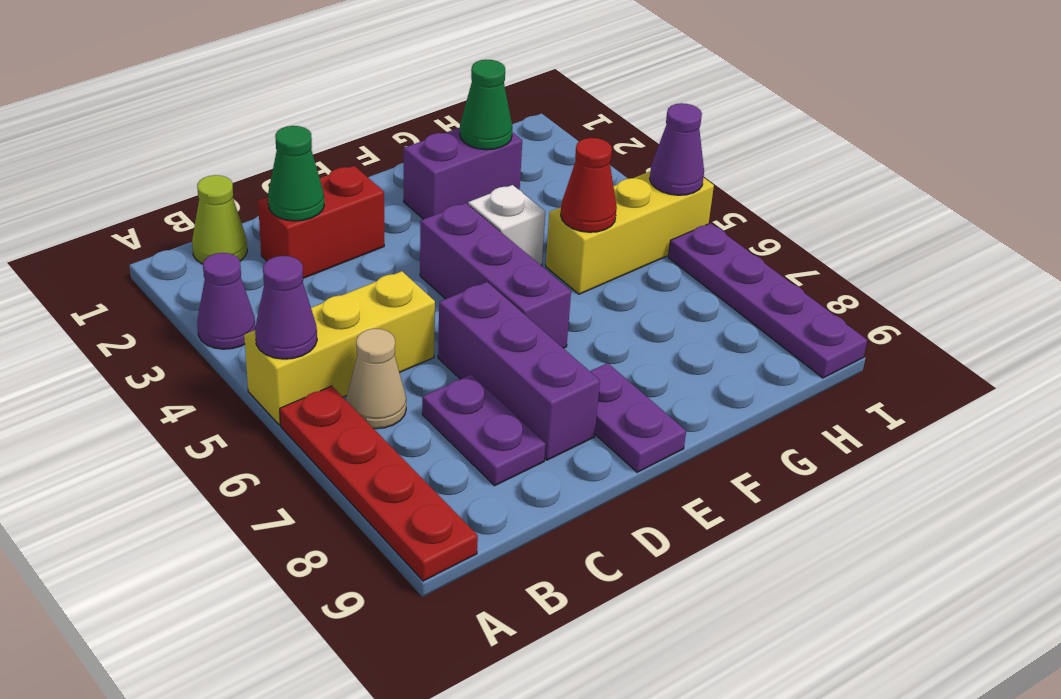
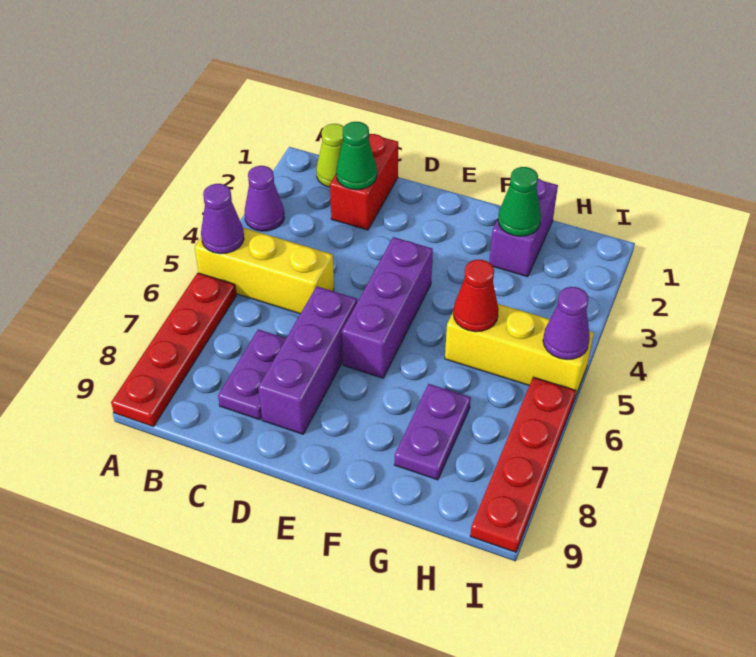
tan cone B6 level 1 -> none
red brick C2:D2 level 1 -> red brick C1:C2 level 1
purple plate E8:E9 level 1 -> purple plate G7:G8 level 1
purple brick F2:G2 level 1 -> purple brick G1:G2 level 1
white brick F4 level 1 -> none
purple plate I6:I9 level 1 -> red plate I6:I9 level 1

